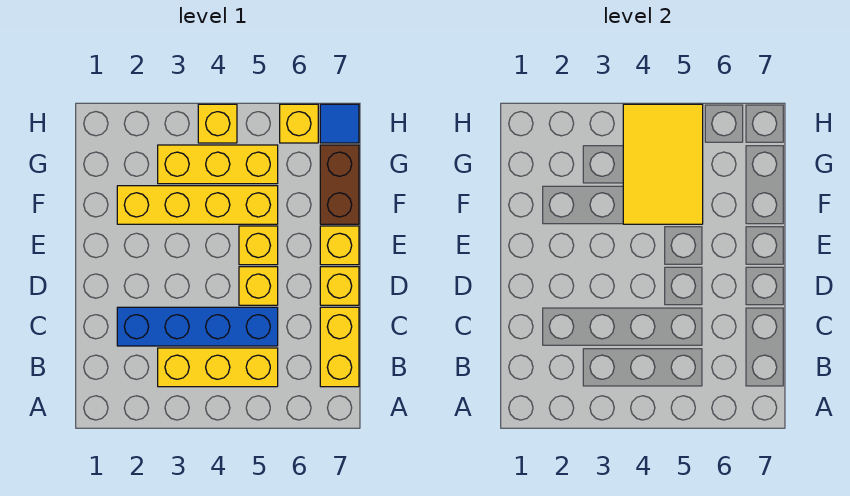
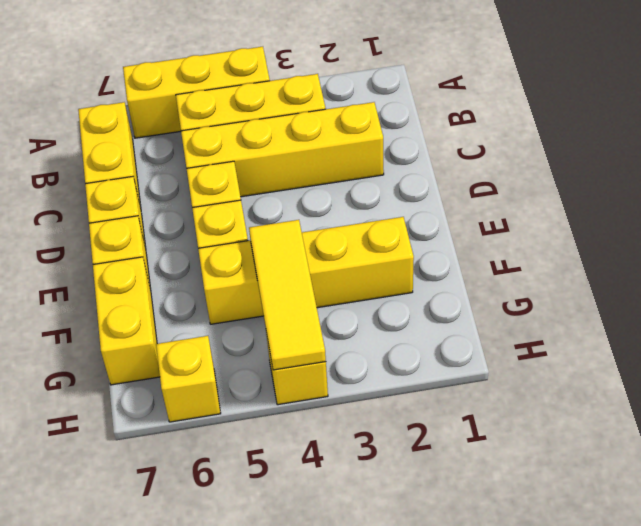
blue brick C2:C5 level 1 -> yellow brick C2:C5 level 1
yellow tile F4:H5 level 2 -> yellow tile F4:H4 level 2
brown brick F7:G7 level 1 -> yellow brick F7:G7 level 1
yellow brick G3:G5 level 1 -> yellow brick A4:A6 level 1
blue tile H7 level 1 -> none

